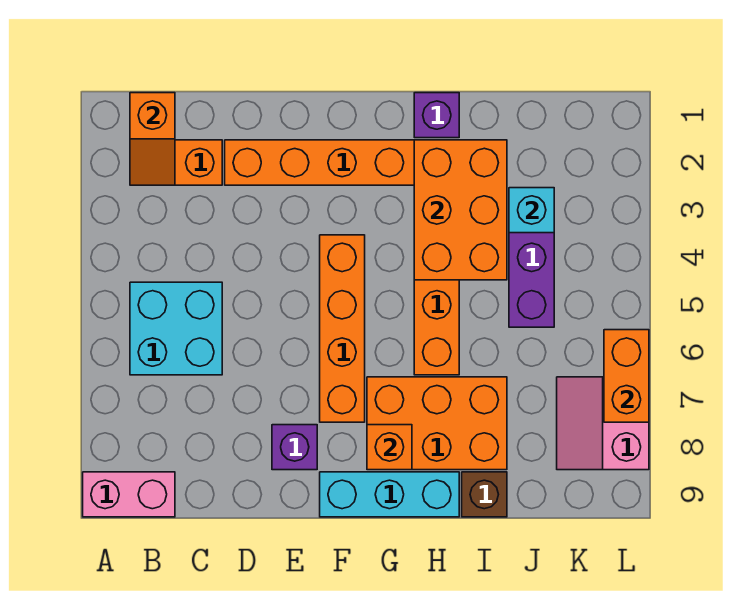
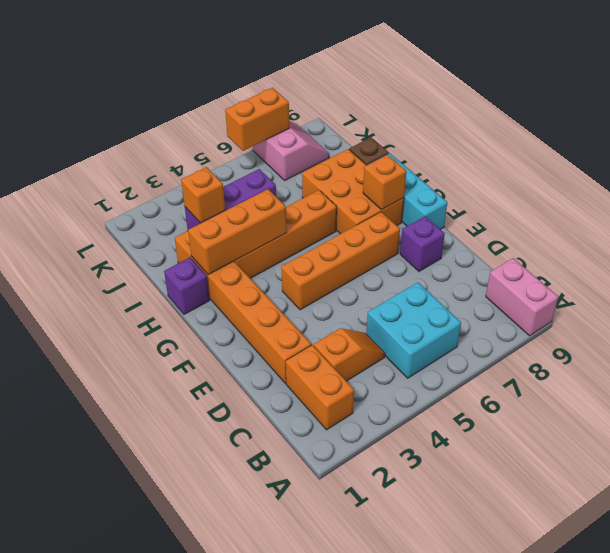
orange slope B1:B2 level 2 top 1 -> orange slope C3:C4 level 1 top 3
orange brick H2:I4 level 2 -> orange brick H2:H4 level 2
cyan brick J3 level 2 -> orange brick J3 level 2
pink slope K7:L8 level 1 top L -> pink slope K7:L8 level 1 top 7

